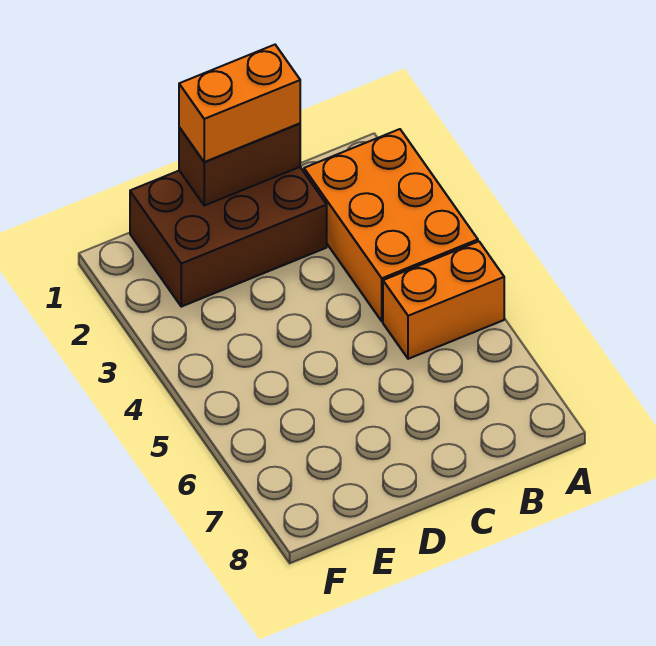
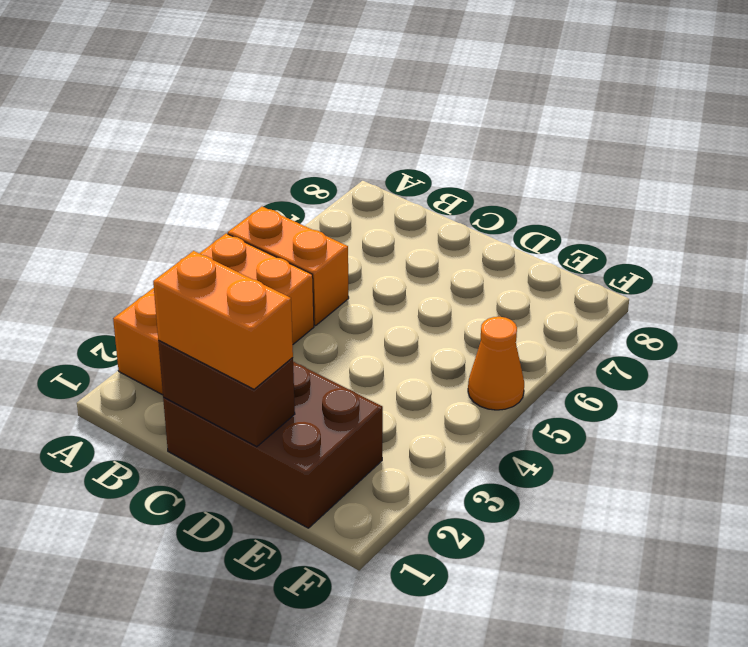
none -> orange cone F5 level 1

